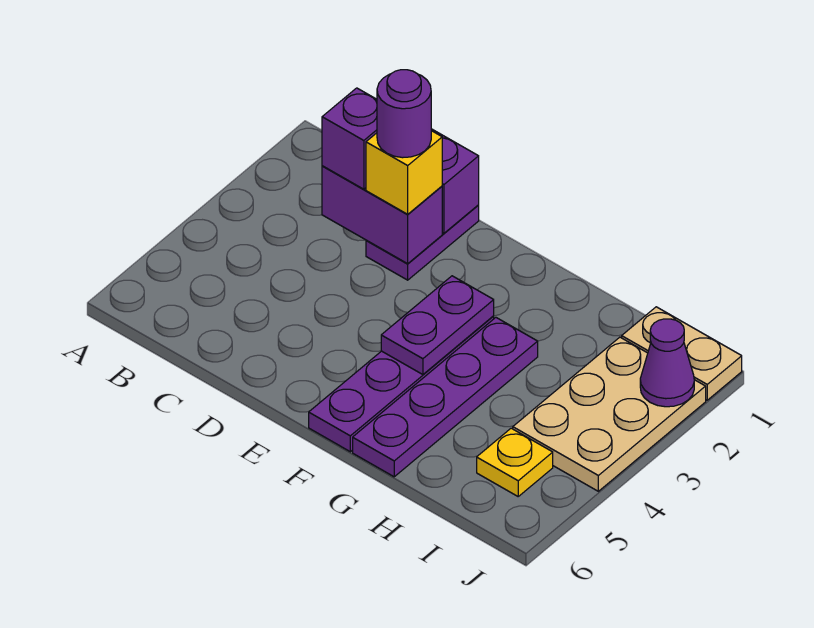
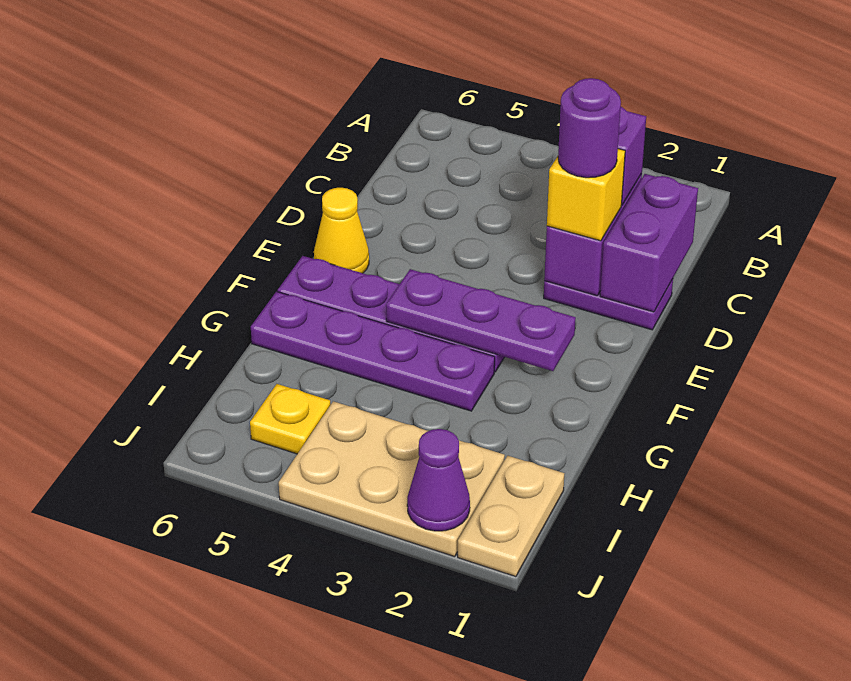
none -> yellow cone E6 level 1
purple plate F3:F4 level 2 -> purple plate F2:F4 level 2

